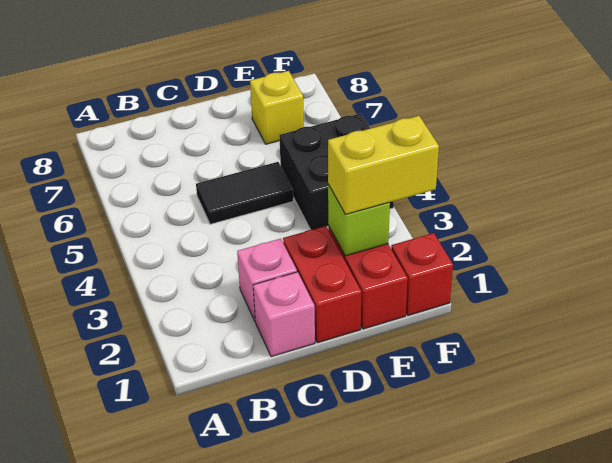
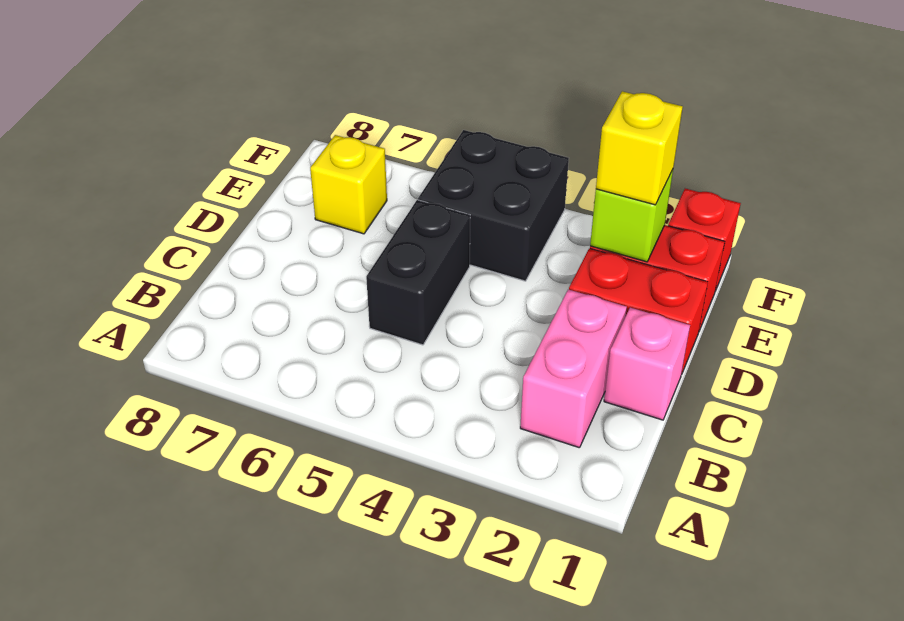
pink brick C2 level 1 -> pink brick B2:C2 level 1
black tile C5:D5 level 1 -> black brick C5:D5 level 1
yellow brick E2:F2 level 3 -> yellow brick E2 level 3

